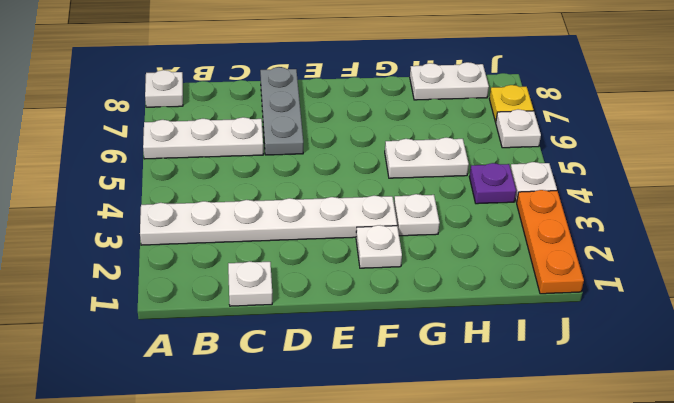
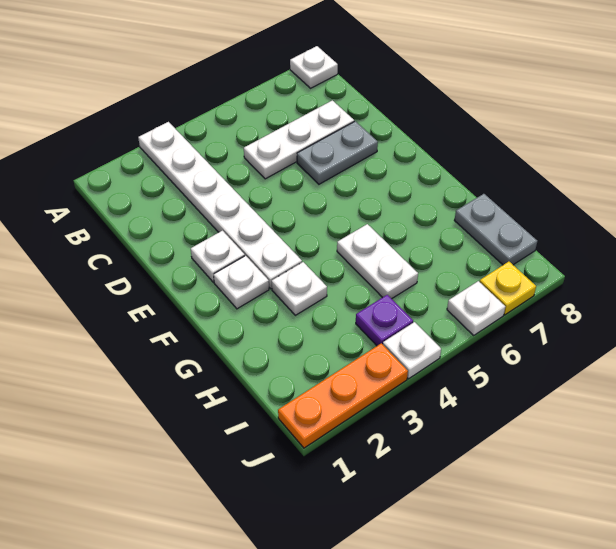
white plate A6:C6 level 1 -> white plate C5:C7 level 1
white plate C1 level 1 -> white plate E2 level 1
grey plate D6:D8 level 1 -> grey plate D6:D7 level 1
white plate H8:I8 level 1 -> grey plate H8:I8 level 1

